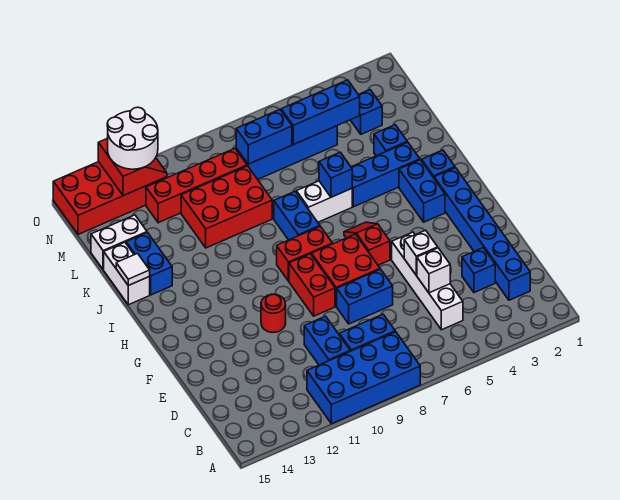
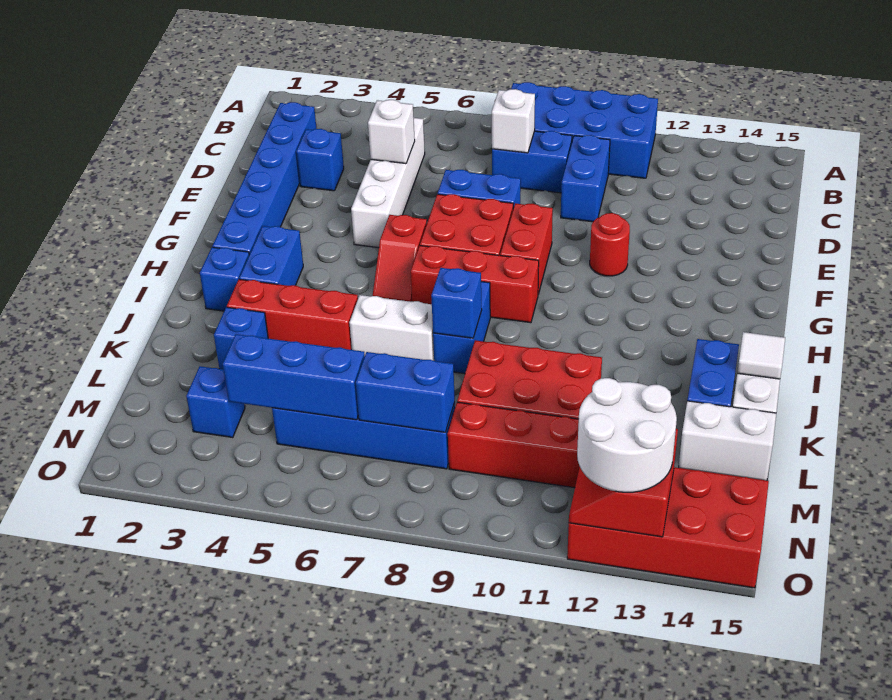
white brick E5 level 2 -> white brick C8 level 2
red brick H8:H9 level 1 -> red brick H7:H9 level 1
blue brick J3:J5 level 1 -> red brick J3:J5 level 1
blue brick J6 level 2 -> blue brick J8 level 2

